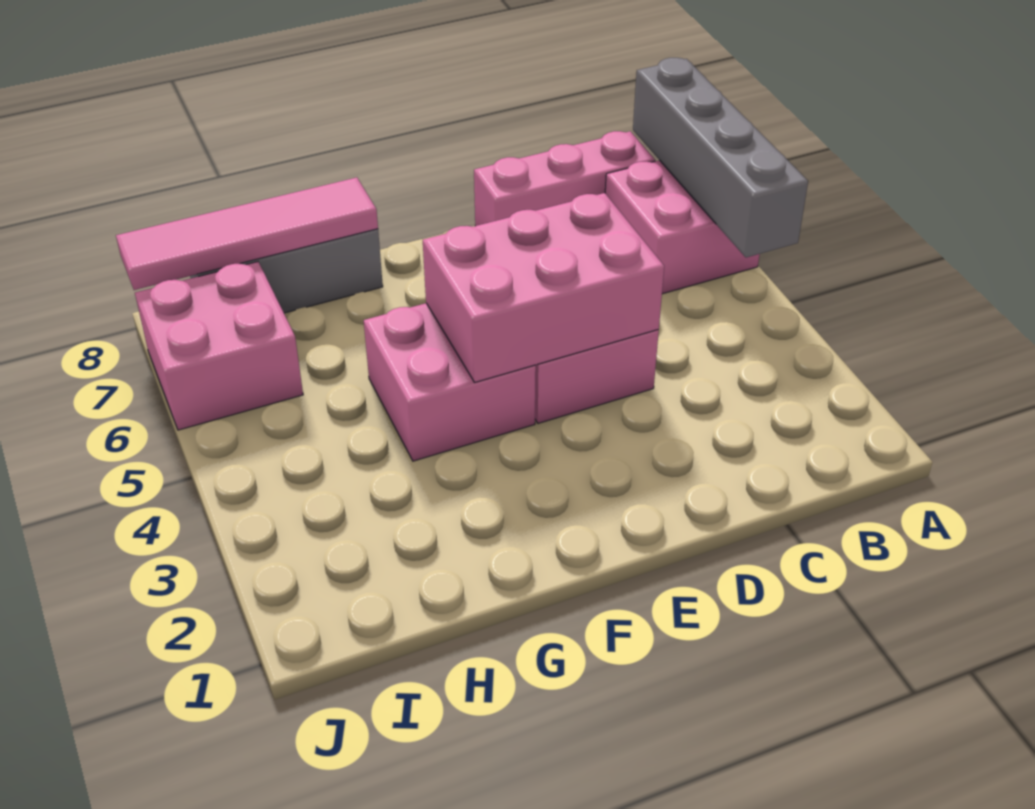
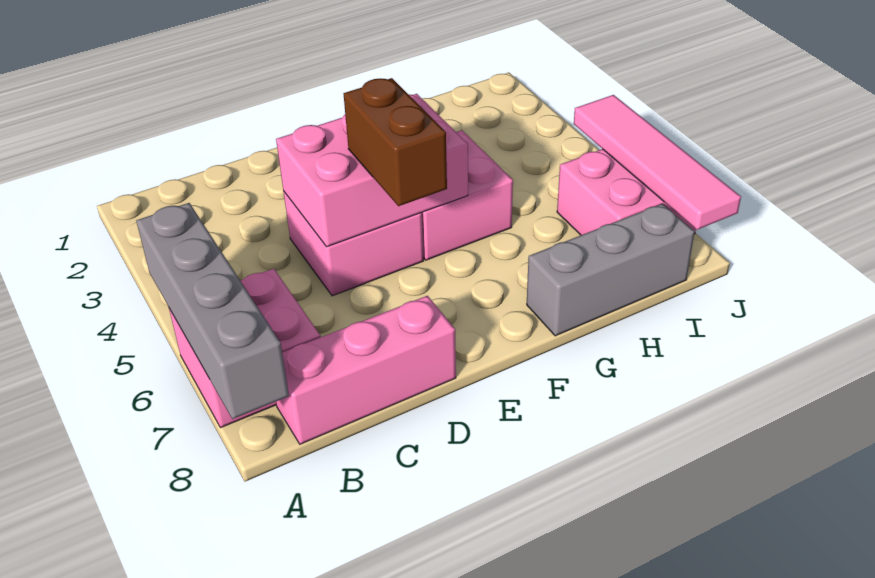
none -> brown brick E5:E6 level 3
pink tile G8:J8 level 2 -> pink tile J5:J8 level 2

